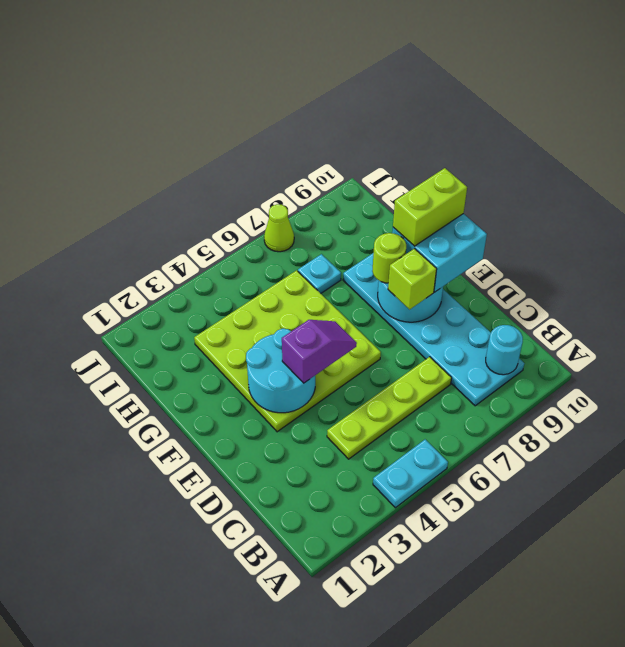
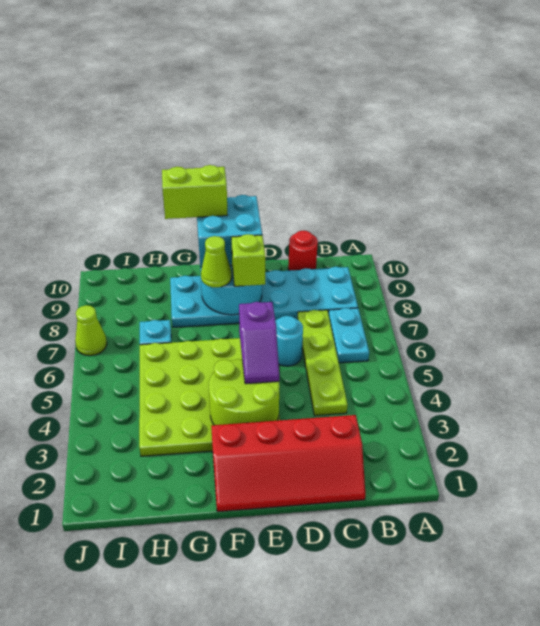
cyan plate A4:A5 level 1 -> cyan plate B6:B7 level 1
cyan round brick B9 level 2 -> cyan round brick D6 level 1
none -> red slope C1:F2 level 1 top 2
none -> red round brick C10 level 1
cyan round brick E3:F4 level 2 -> lime round brick E3:F4 level 2
purple slope E4:E5 level 3 top 4 -> purple slope E4:E5 level 3 top 5
lime round brick F8 level 3 -> lime cone F8 level 3
lime brick F9:F10 level 4 -> lime brick F10:G10 level 4

